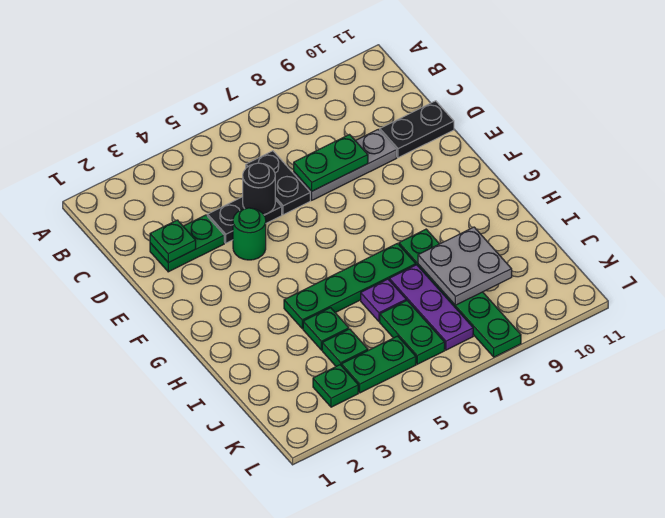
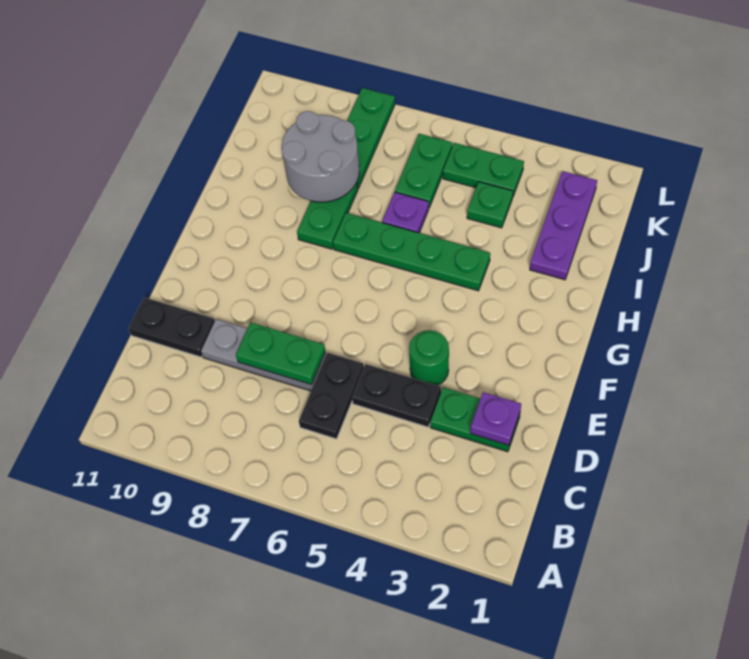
green plate D2 level 2 -> purple plate D2 level 2
black round brick D5 level 2 -> none
green plate I4 level 1 -> none
purple plate I7:K7 level 1 -> purple plate I2:K2 level 1
grey plate I8:J9 level 2 -> grey round brick I8:J9 level 2
green plate K3 level 1 -> none

